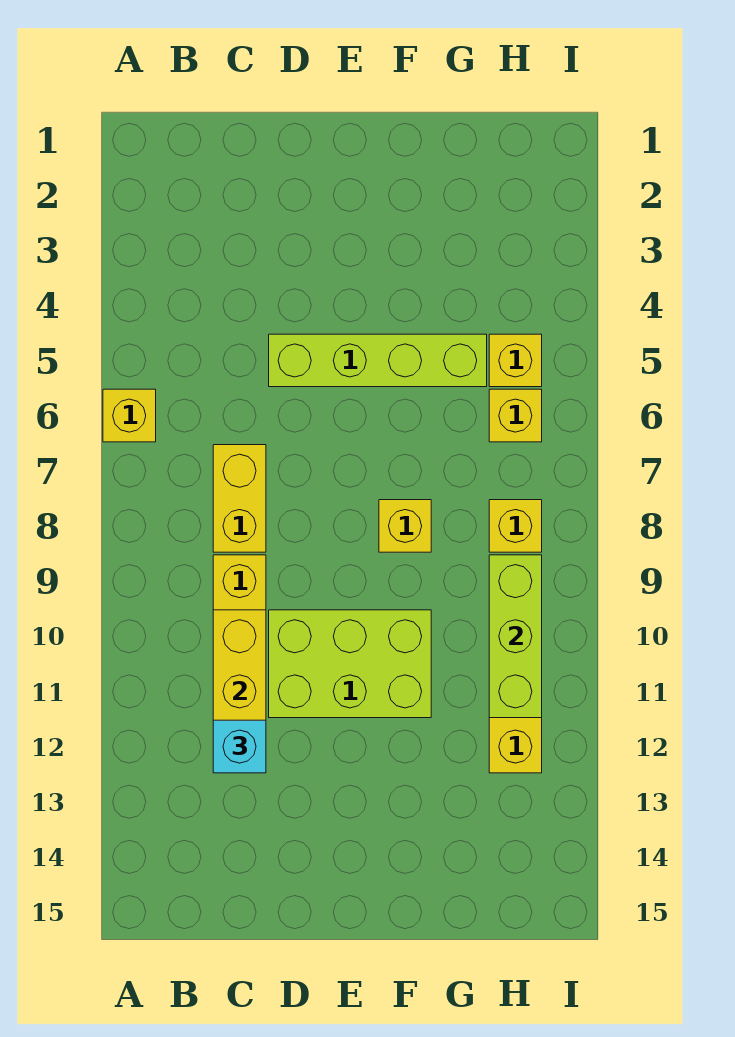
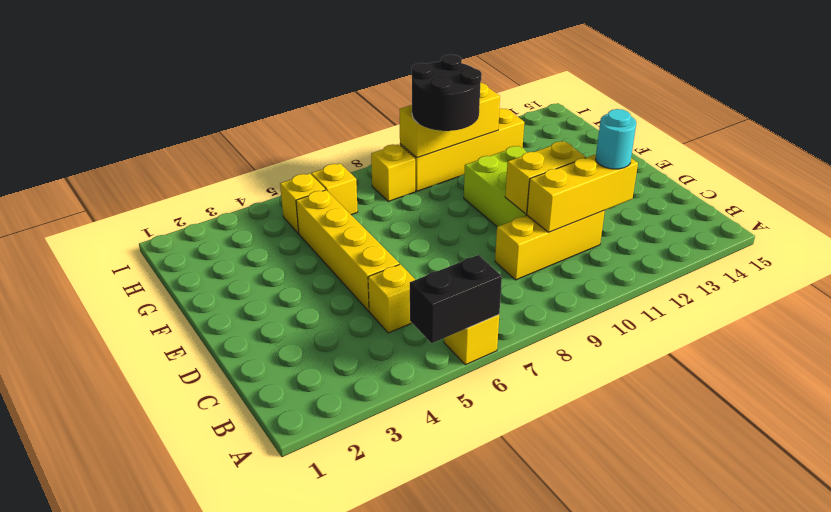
none -> black brick A5:A6 level 2
yellow brick C7:C8 level 1 -> yellow brick D10:D11 level 2
cyan brick C12 level 3 -> cyan round brick C12 level 3
lime brick D5:G5 level 1 -> yellow brick D5:G5 level 1
yellow brick F8 level 1 -> yellow brick C5 level 1
none -> black round brick G9:H10 level 3
lime brick H9:H11 level 2 -> yellow brick H9:H11 level 2

